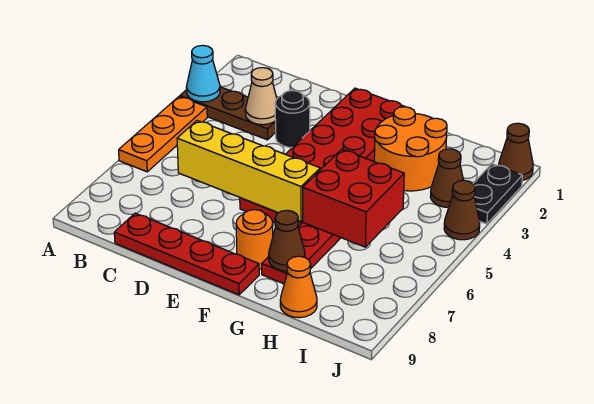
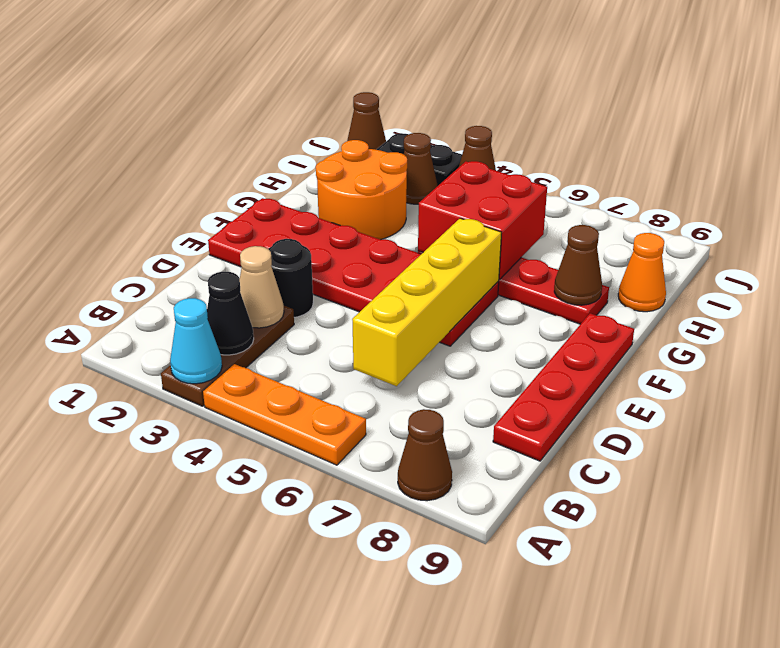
none -> brown cone A8 level 1
none -> black cone B3 level 2
orange round brick F8 level 1 -> none

